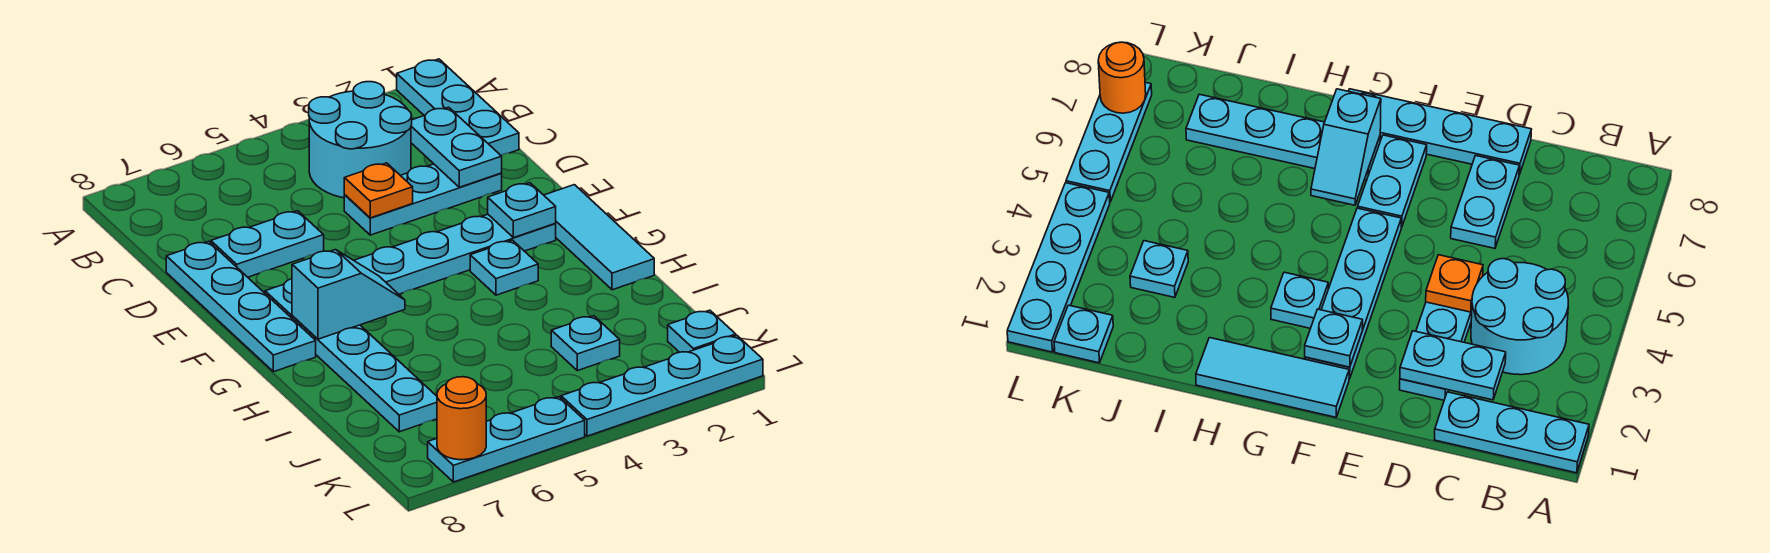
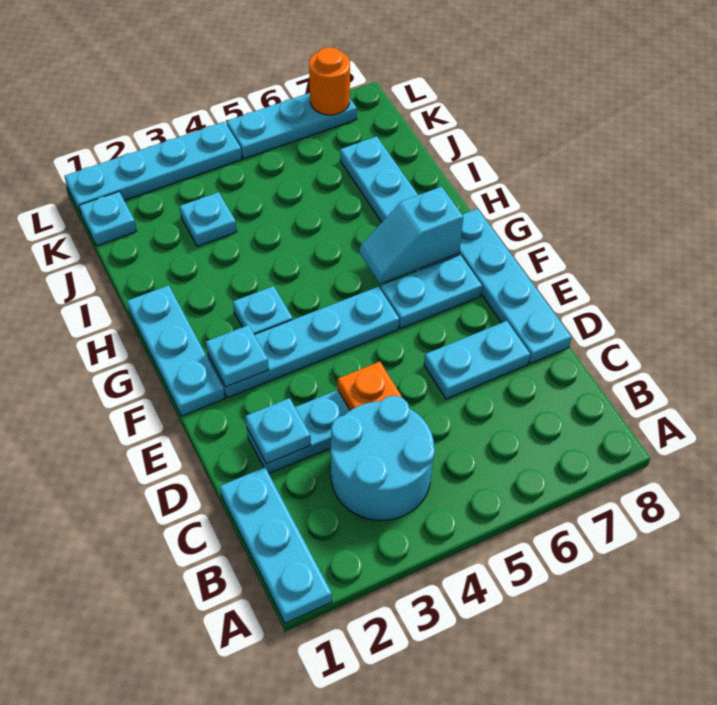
cyan plate C2:D2 level 2 -> cyan plate D2 level 2
cyan tile F1:H1 level 1 -> cyan plate F1:H1 level 1

